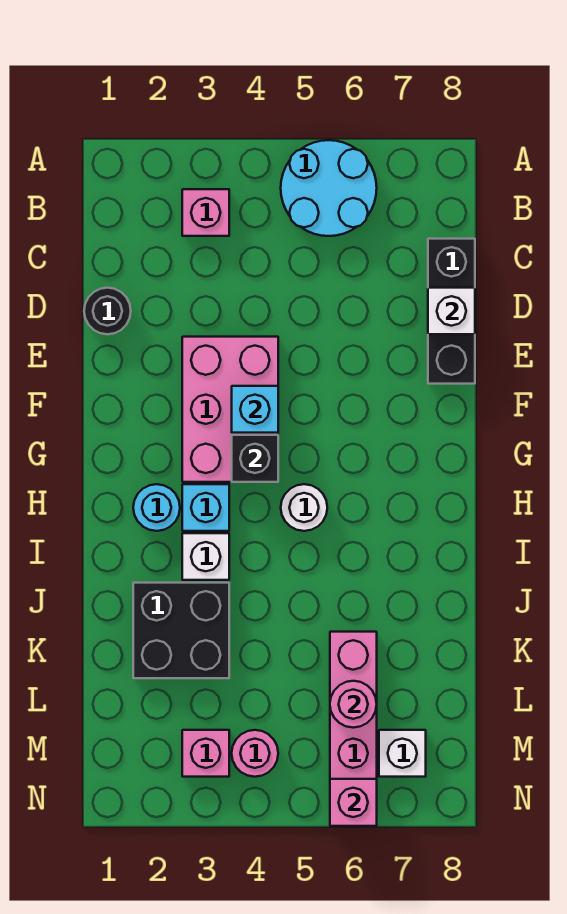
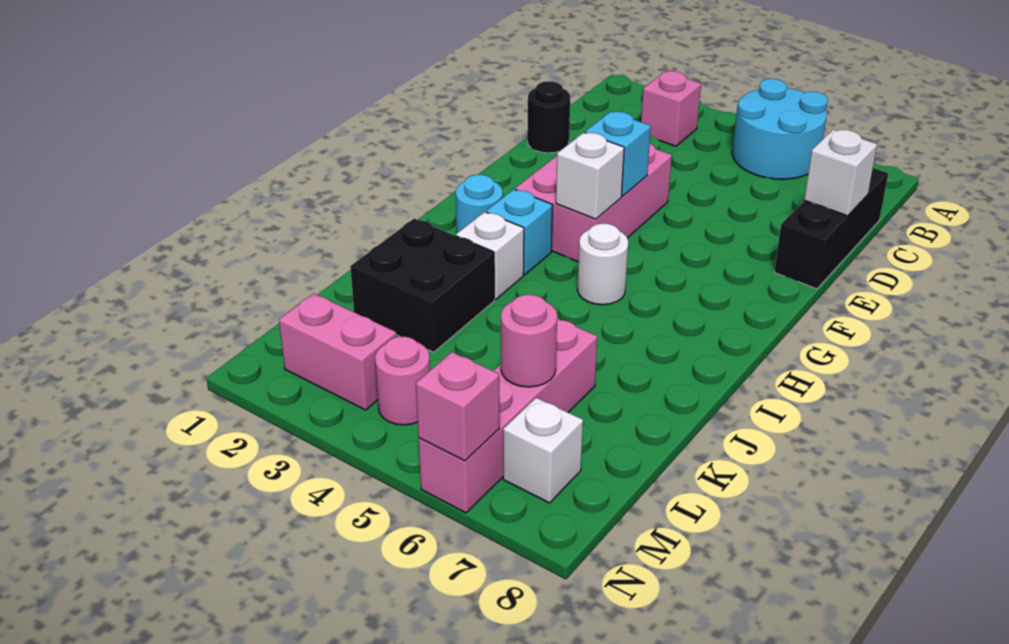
black brick G4 level 2 -> white brick G4 level 2
pink brick M3 level 1 -> pink brick M2:M3 level 1

